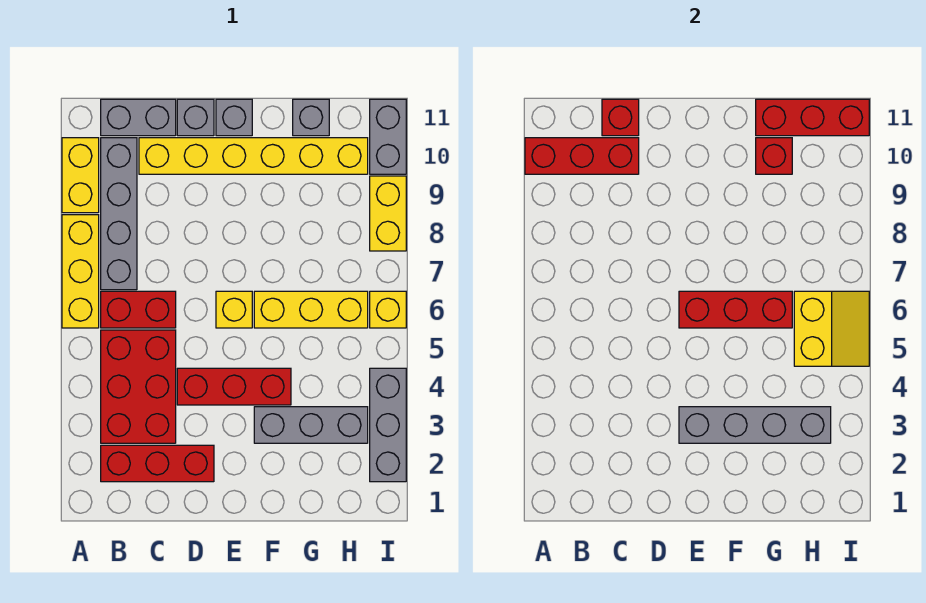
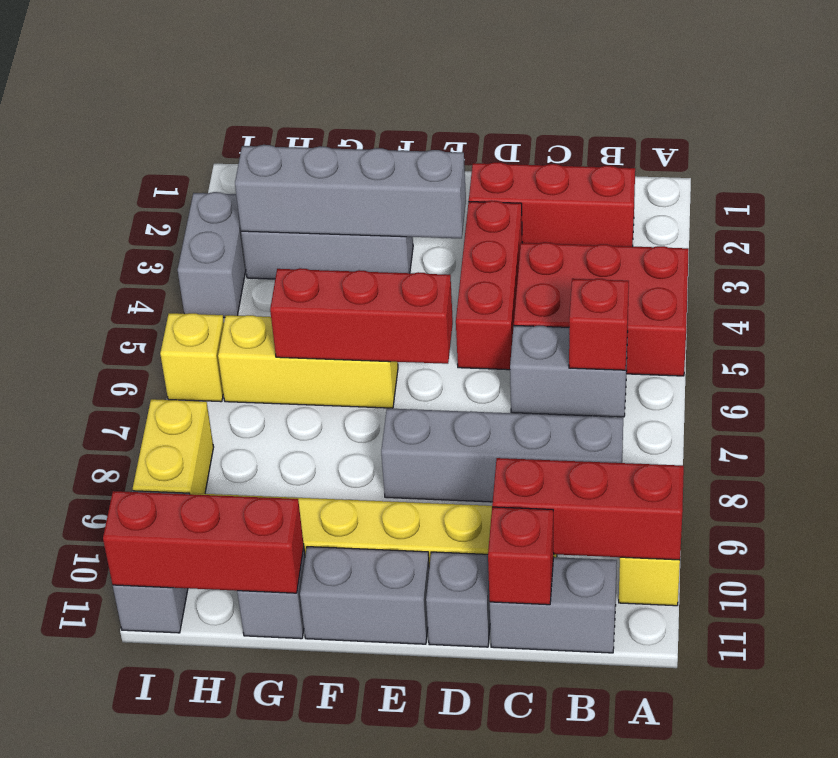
yellow brick A6:A8 level 1 -> none
red brick B3:C5 level 1 -> red brick A4:C5 level 1
red brick B6:C6 level 1 -> grey brick B6:C6 level 1
grey brick B7:B10 level 1 -> grey brick B8:E8 level 1
red brick D4:F4 level 1 -> red brick D3:D5 level 1
yellow brick E6 level 1 -> none
grey brick E11 level 1 -> grey brick E11:F11 level 1
red brick G10 level 2 -> red brick B6 level 2
yellow slope H5:I6 level 2 top H -> none
grey brick I2:I4 level 1 -> grey brick I3:I4 level 1

